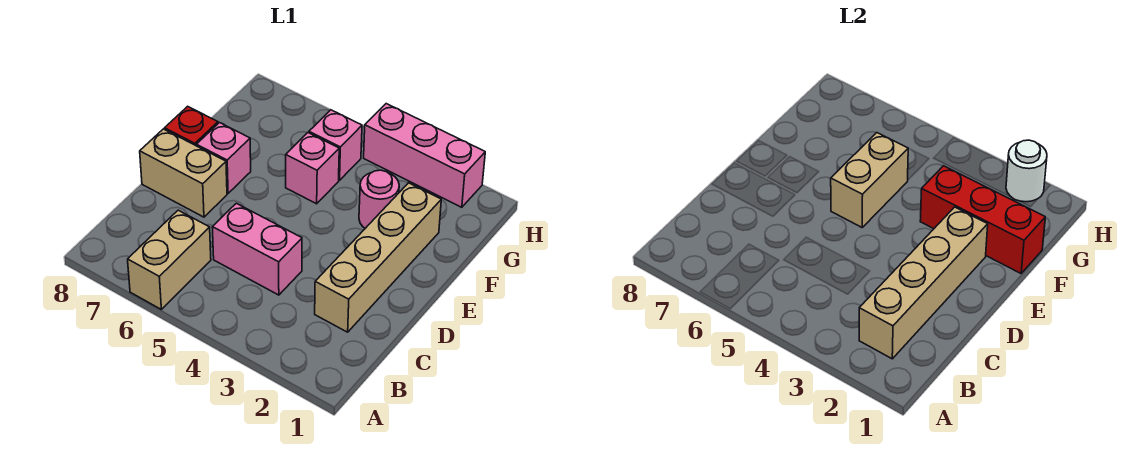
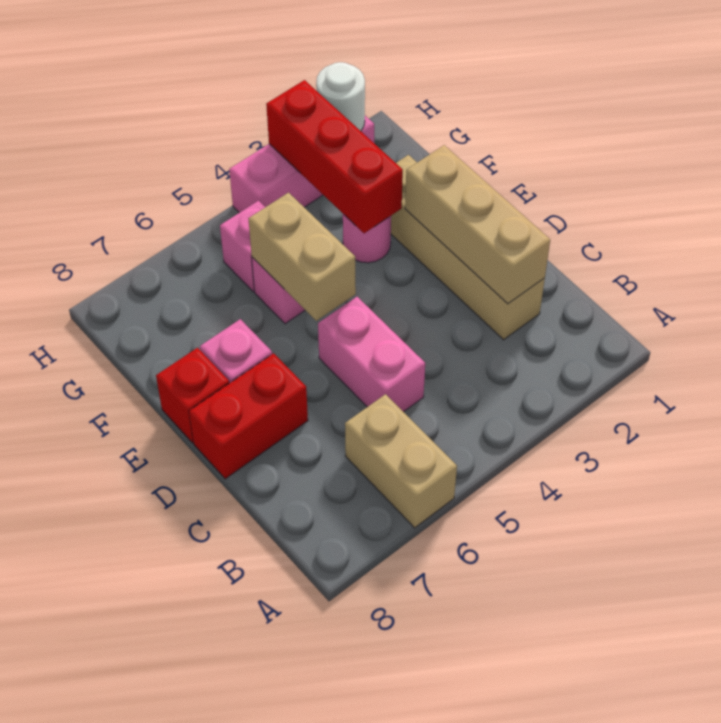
tan brick B2:E2 level 2 -> tan brick C2:E2 level 2
pink brick C4:C5 level 1 -> pink brick C5:D5 level 1
tan brick D7:D8 level 1 -> red brick D7:D8 level 1
red brick F1:F3 level 2 -> red brick F3:H3 level 2

